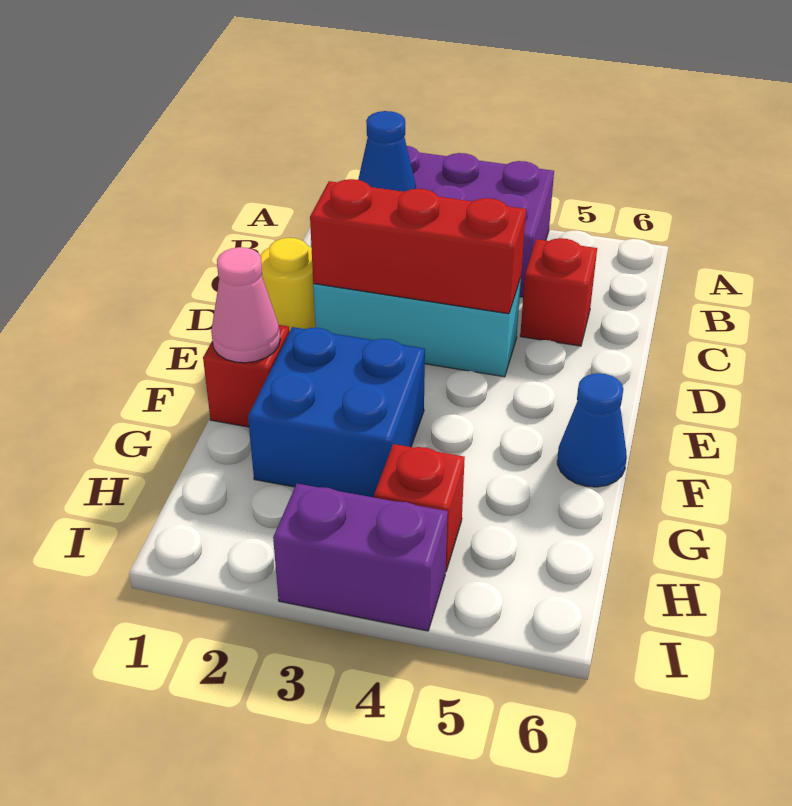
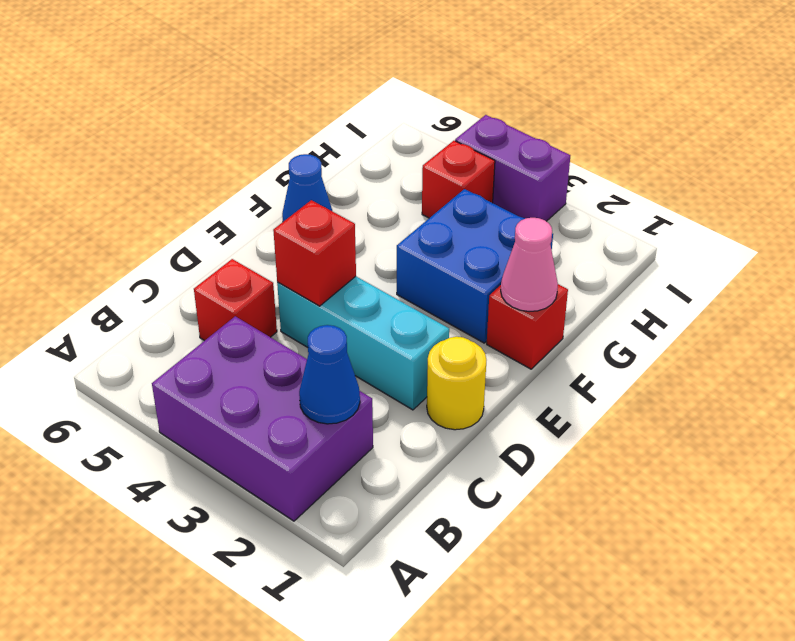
red brick D2:D4 level 2 -> red brick D4 level 2

